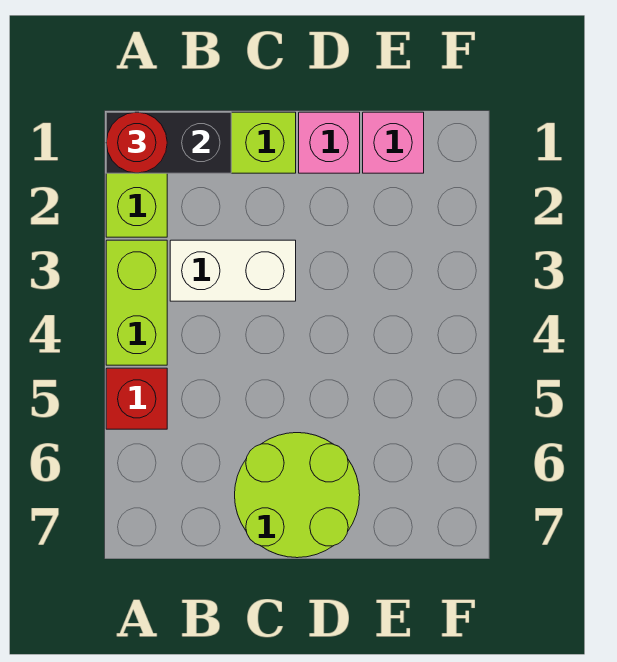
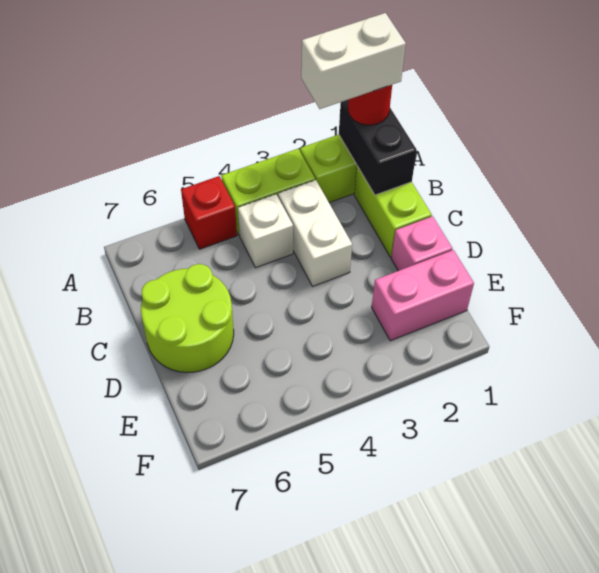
none -> white brick A1:A2 level 4
none -> white brick B4 level 1
pink brick E1 level 1 -> pink brick E1:E2 level 1

